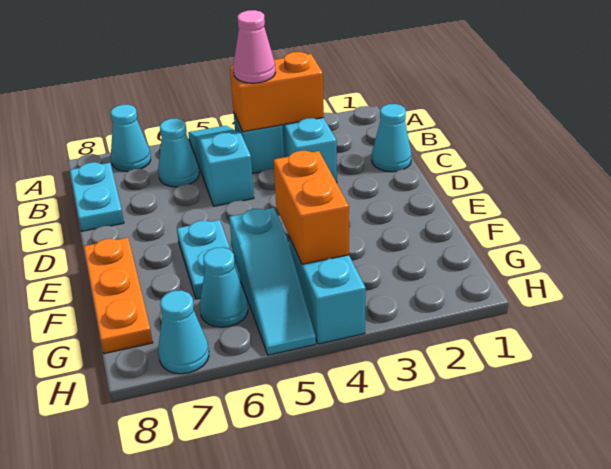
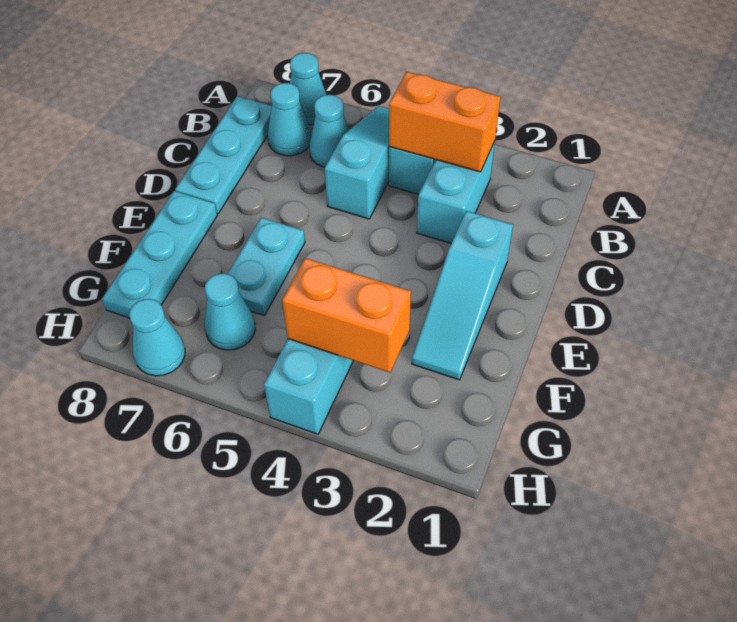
pink cone B4 level 3 -> none
cyan plate B8:C8 level 1 -> cyan plate B8:D8 level 1
cyan cone C1 level 1 -> cyan cone B7 level 1
orange plate E8:G8 level 1 -> cyan plate E8:G8 level 1
orange brick F4:G4 level 2 -> orange brick G3:G4 level 2
cyan slope F5:H5 level 1 top F -> cyan slope D2:F2 level 1 top D

